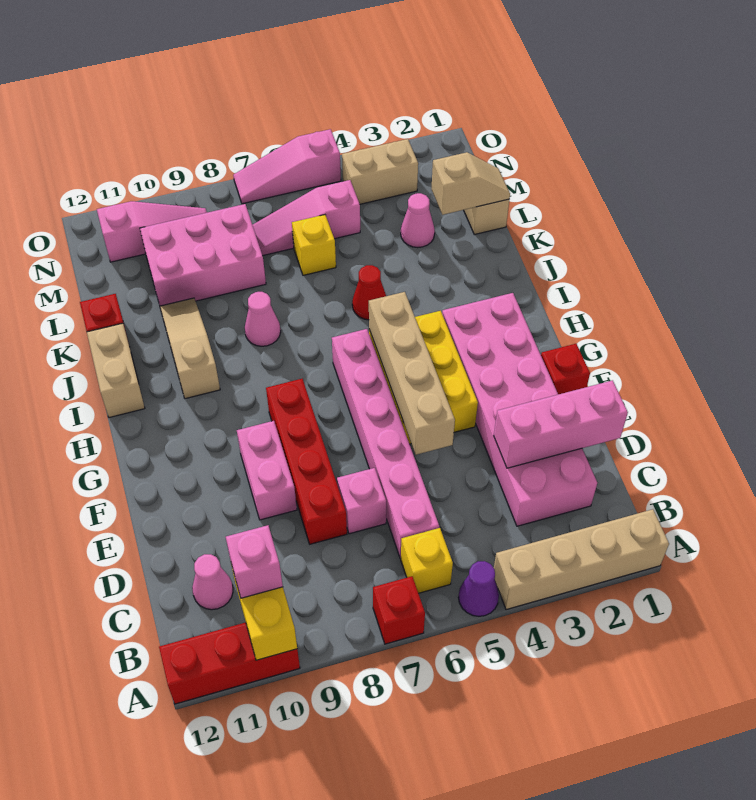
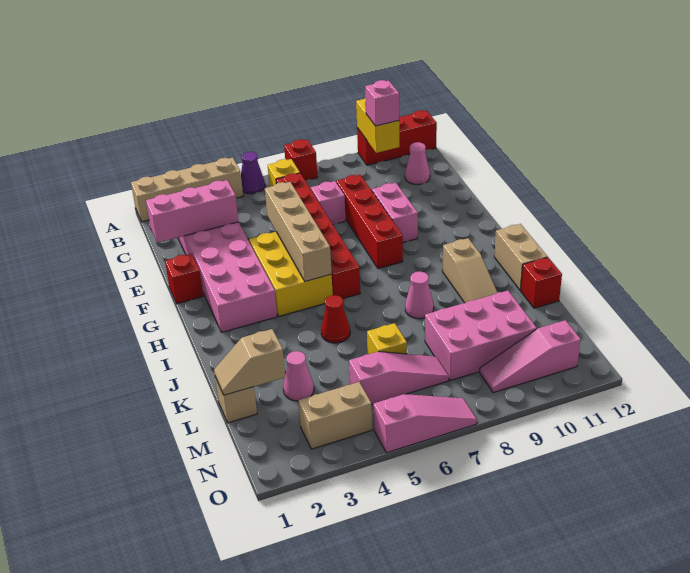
pink brick C6:H6 level 1 -> red brick C6:H6 level 1

